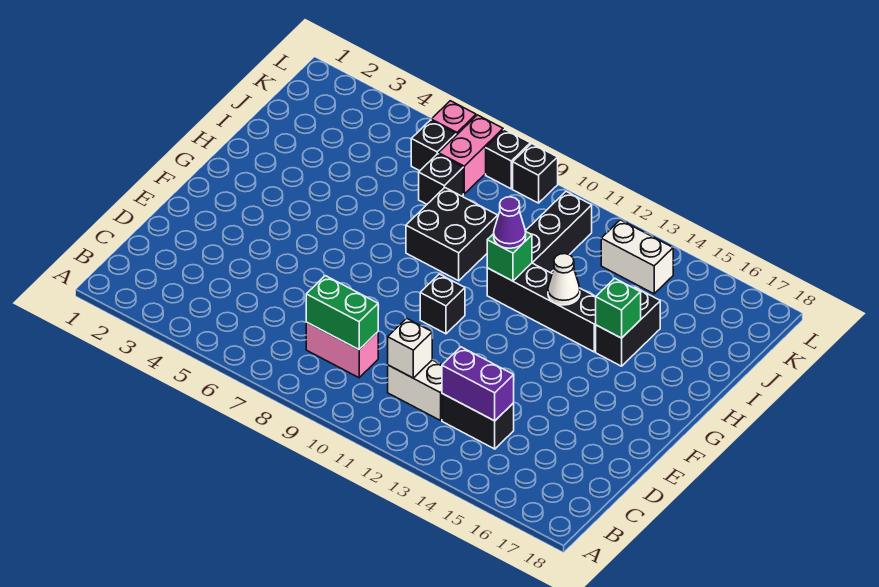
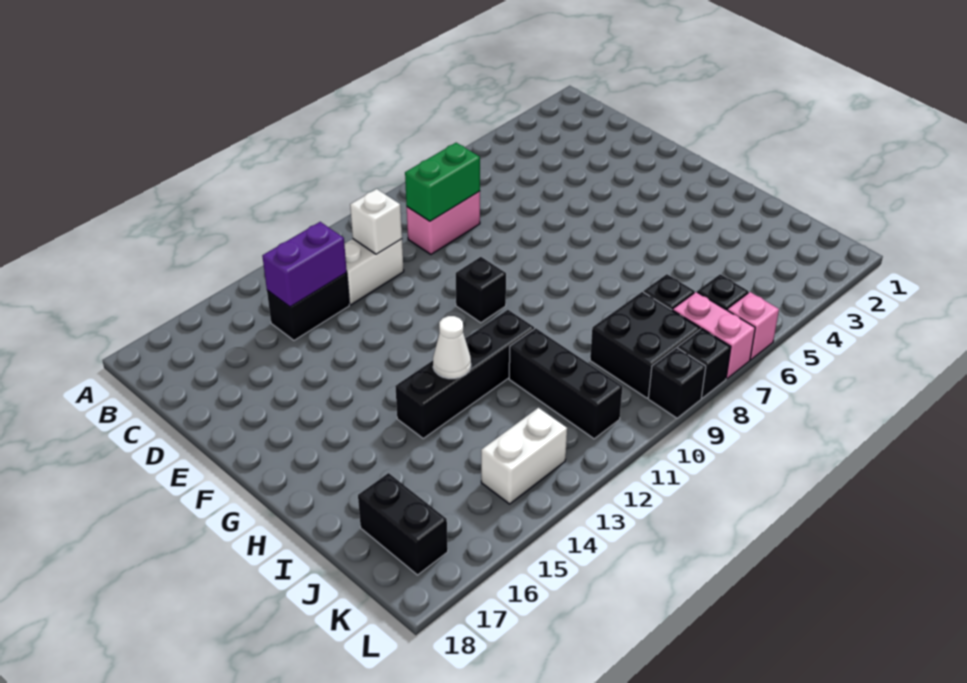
black brick H8:I9 level 1 -> black brick J8:K9 level 1
green brick H11 level 2 -> none
purple cone H11 level 3 -> none
black brick H15:I15 level 1 -> black brick J17:K17 level 1
green brick H15 level 2 -> none

